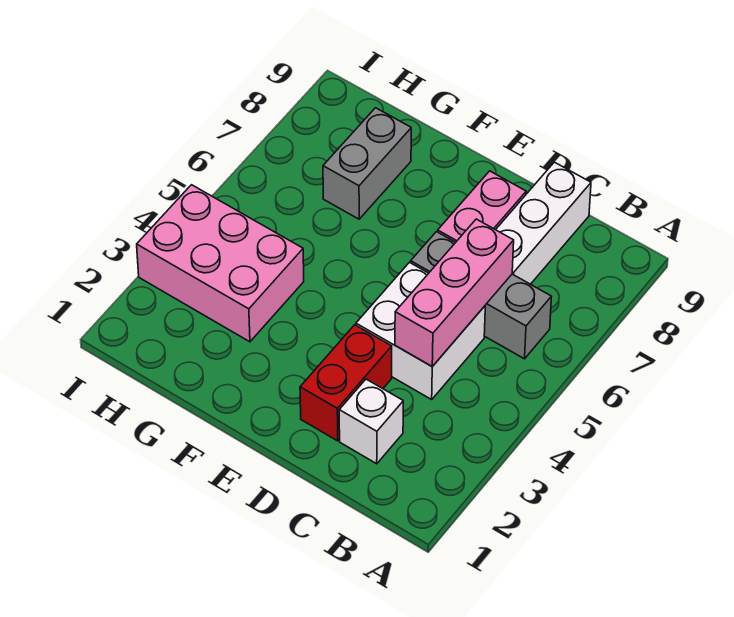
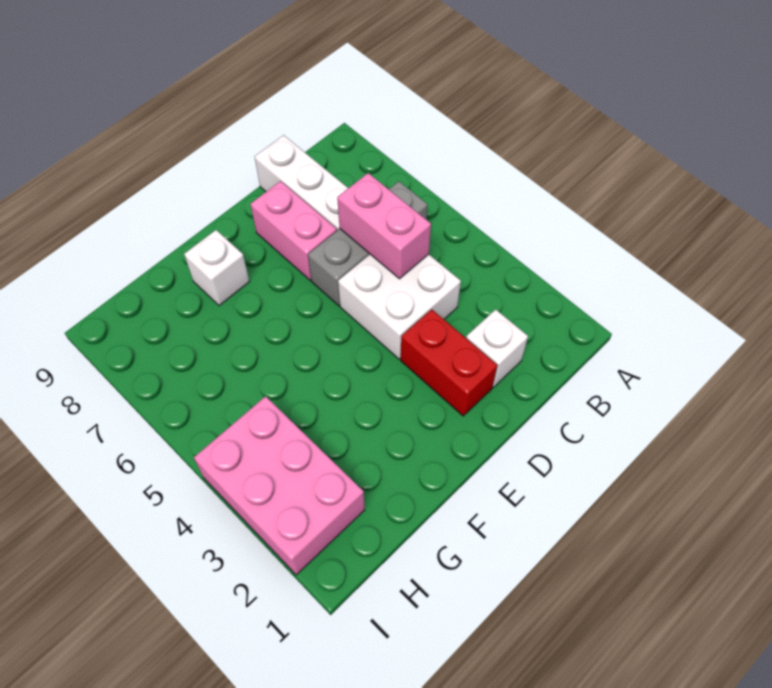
pink brick C4:C6 level 2 -> pink brick C5:C6 level 2
none -> white brick F8 level 1
pink brick G3:I4 level 1 -> pink brick H2:I4 level 1
grey brick G7:G8 level 1 -> none

